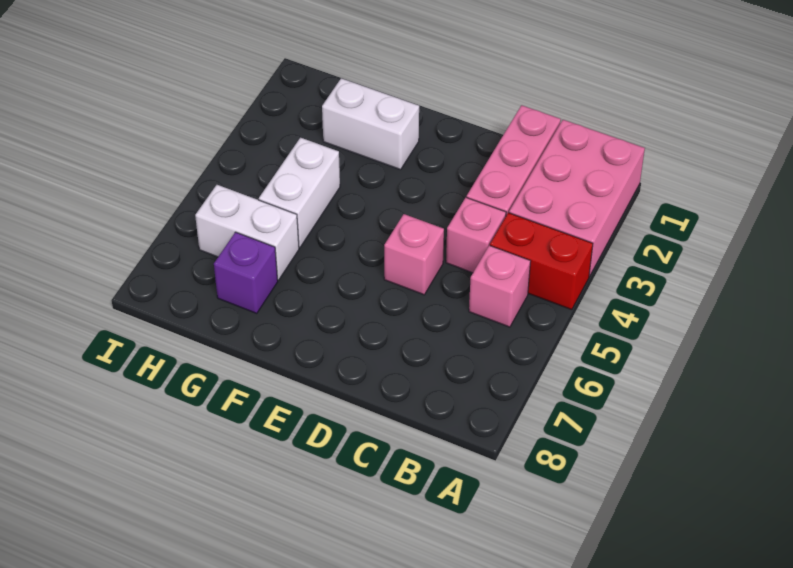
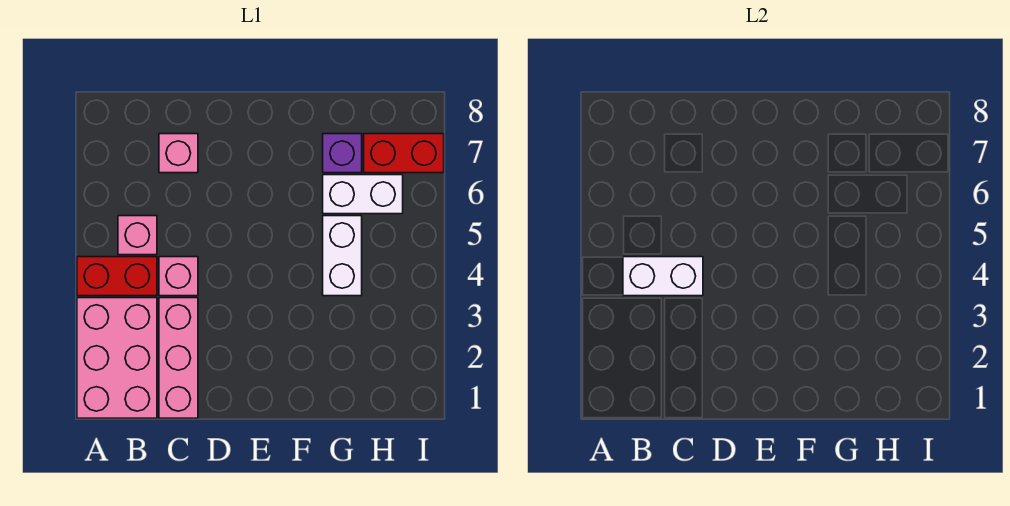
pink brick D5 level 1 -> pink brick C7 level 1
white brick F2:G2 level 1 -> white brick B4:C4 level 2
none -> red brick H7:I7 level 1

